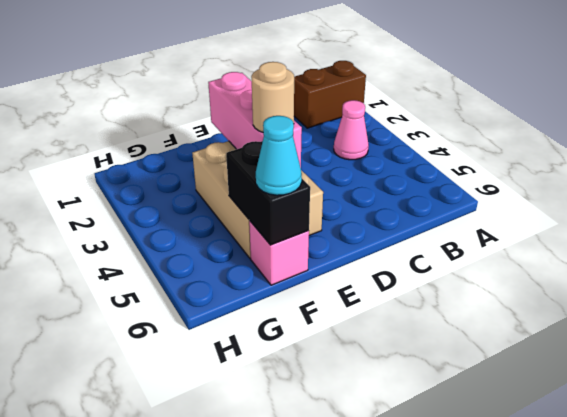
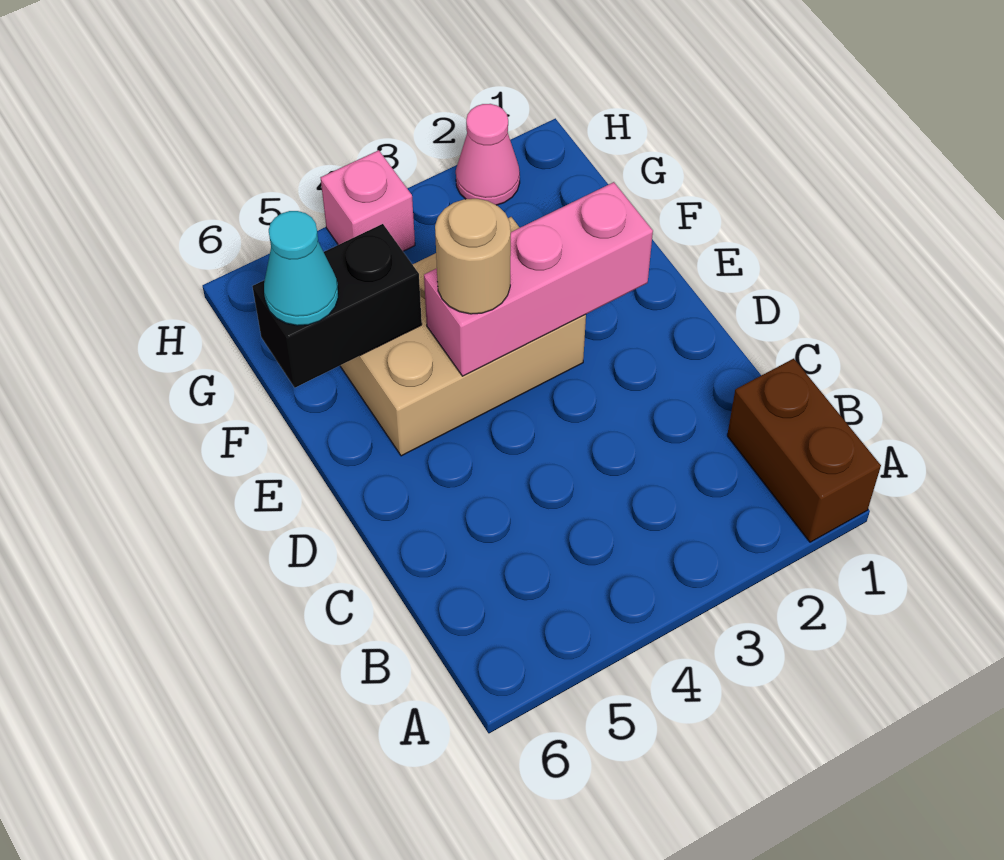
pink cone B3 level 1 -> pink cone H2 level 1
pink brick F6 level 1 -> pink brick H4 level 1

